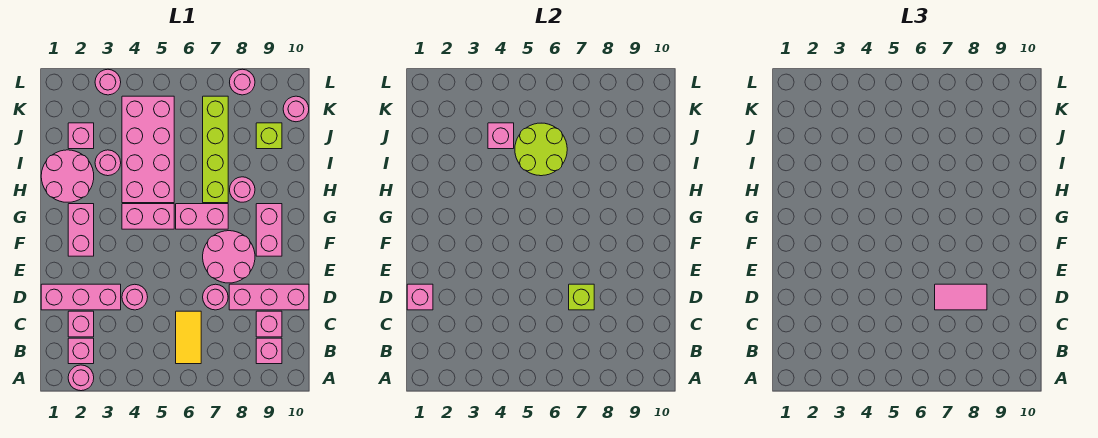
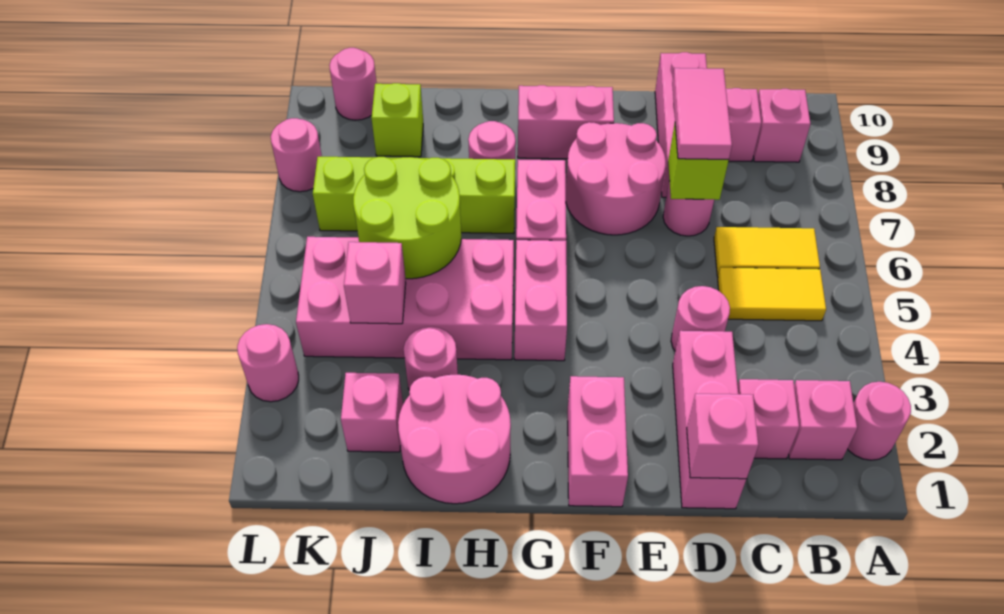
none -> yellow tile B5:C5 level 1
pink brick F2:G2 level 1 -> pink brick F1:F2 level 1

